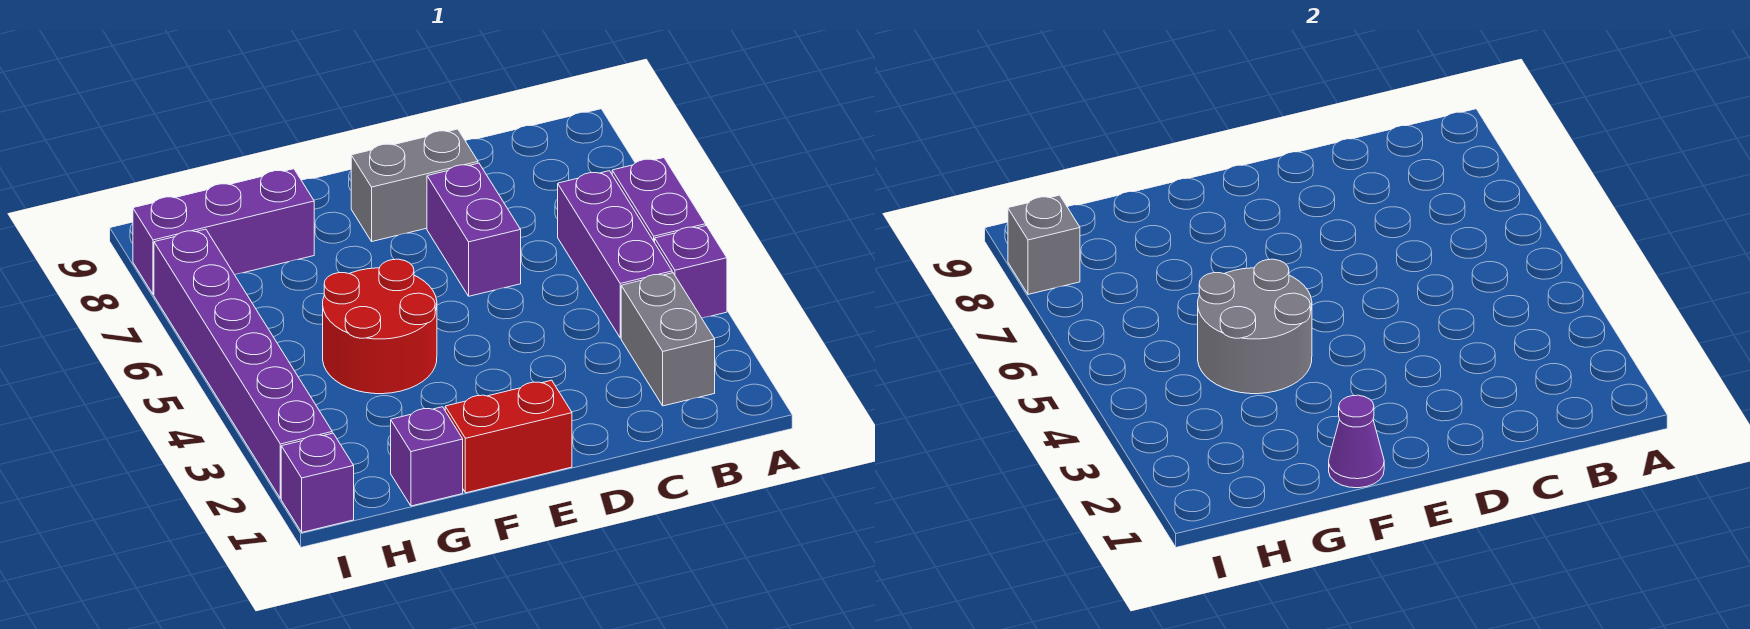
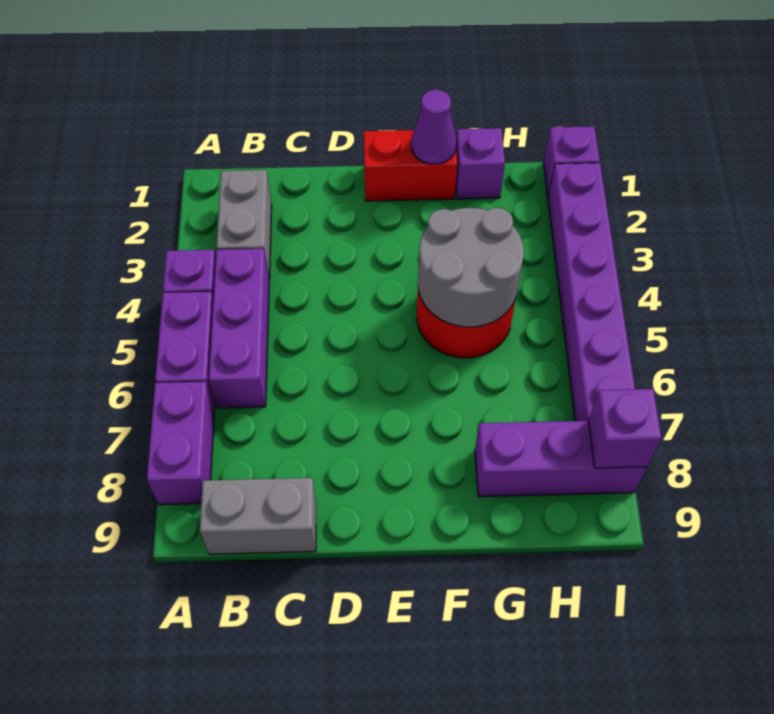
purple brick D6:D7 level 1 -> purple brick A7:A8 level 1
grey brick D8:E8 level 1 -> grey brick B9:C9 level 1
grey brick I8 level 2 -> purple brick I8 level 2

